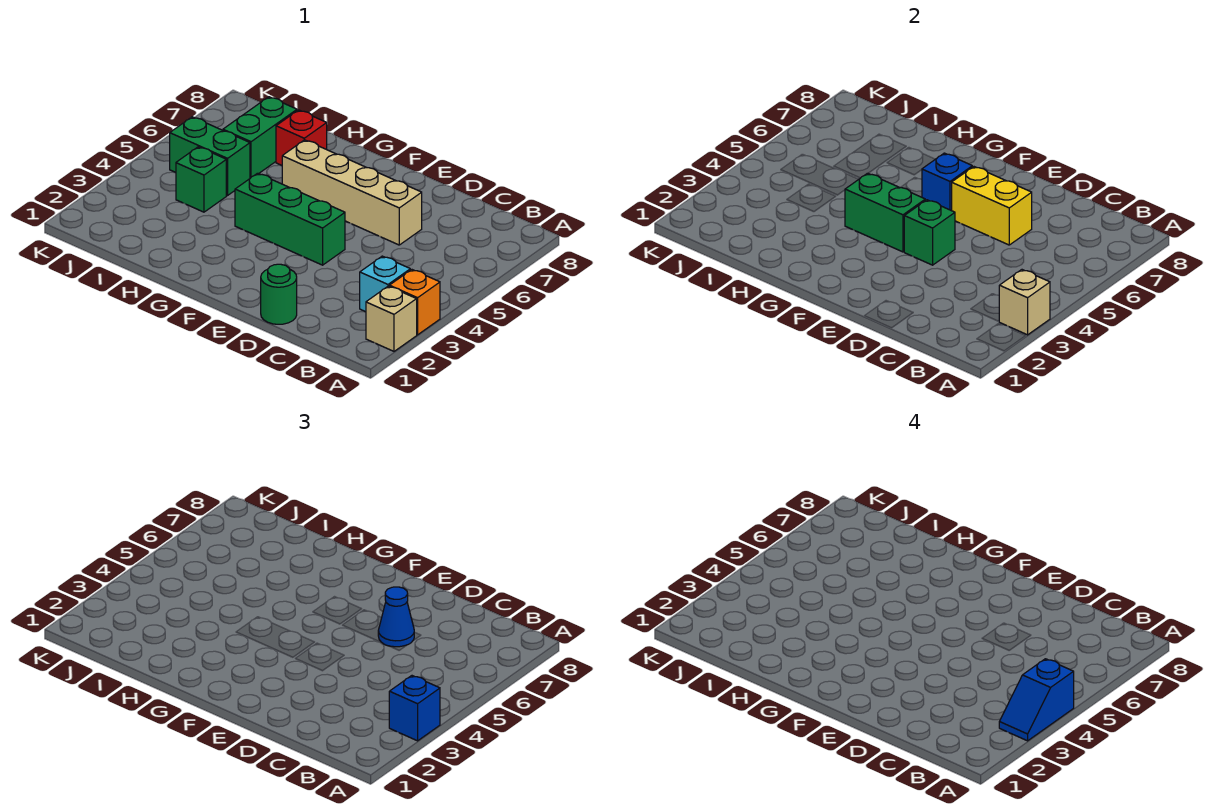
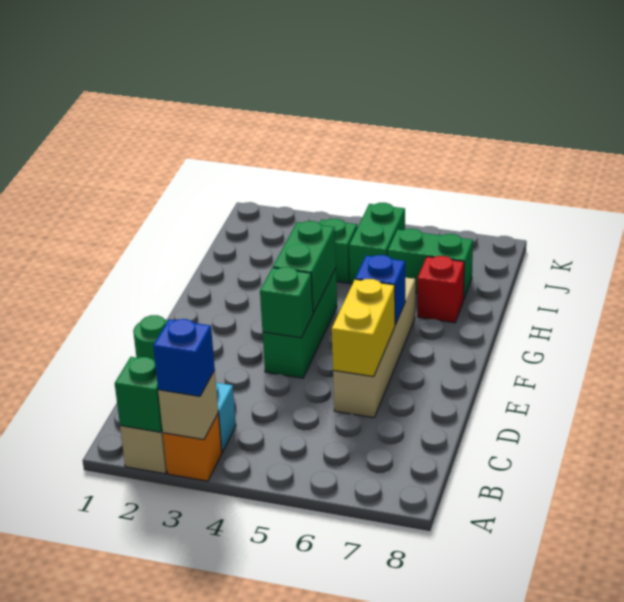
none -> green brick A2 level 2
blue slope A3:A4 level 4 top 4 -> none
blue cone D6 level 3 -> none

